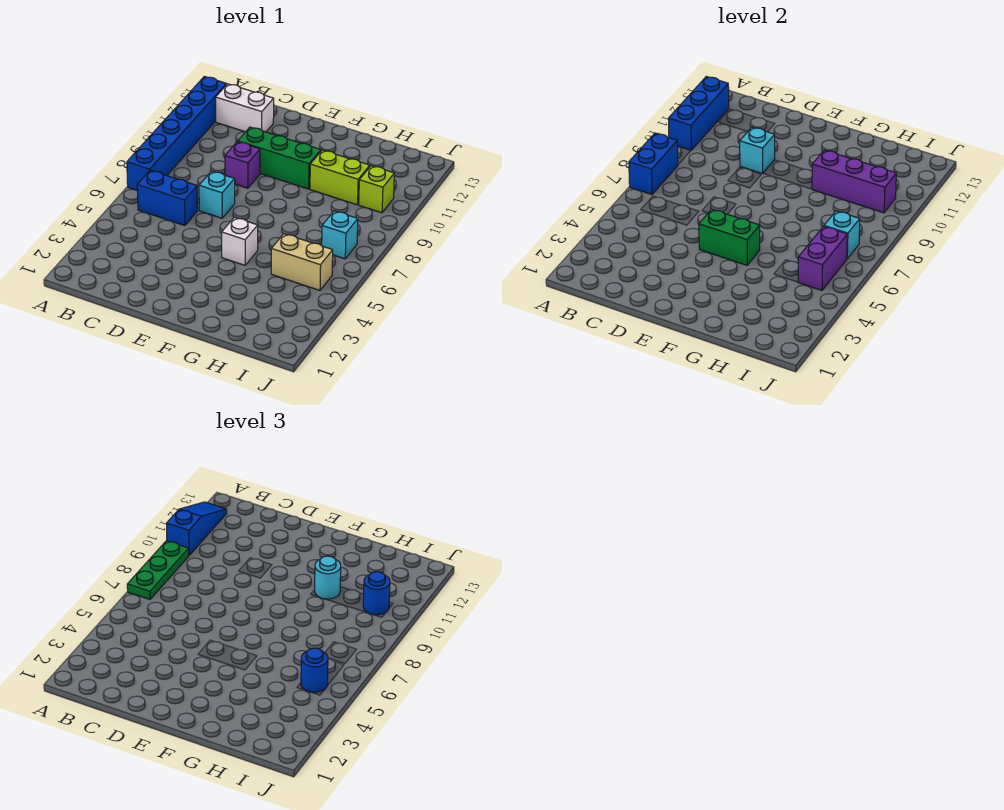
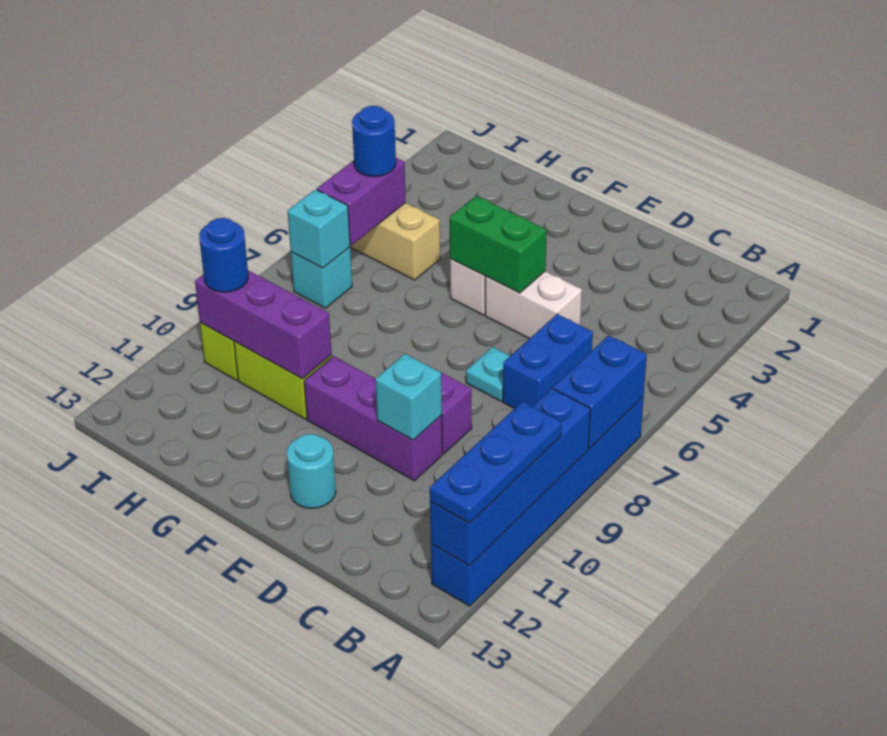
green plate A7:A9 level 3 -> none
blue brick A10:A12 level 2 -> blue brick A9:A12 level 2
blue slope A10:A12 level 3 top 10 -> blue plate A10:A12 level 3
blue brick B6:C6 level 1 -> blue brick C6:C7 level 1
white brick B12:C12 level 1 -> white brick D5:E5 level 1
cyan brick D7 level 1 -> cyan plate D7 level 1
green brick D10:F10 level 1 -> purple brick D10:F10 level 1
cyan round brick G10 level 3 -> cyan round brick E12 level 1

